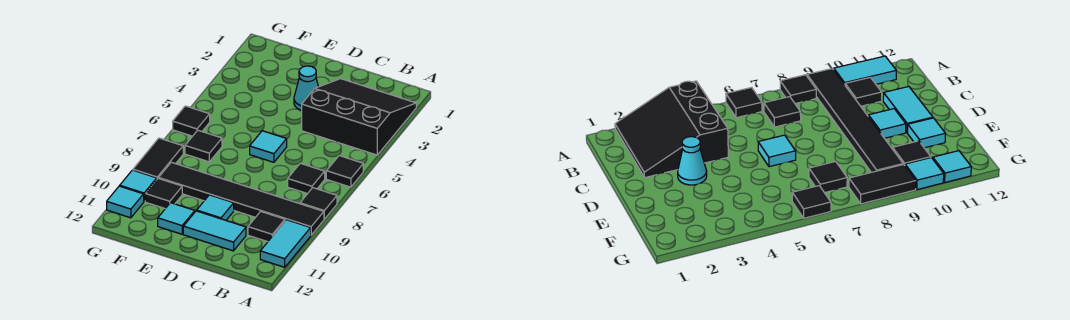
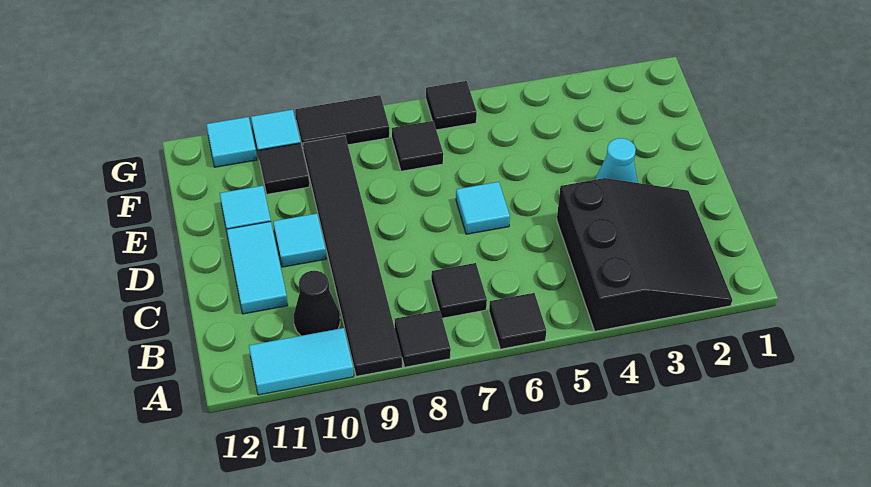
black tile B10 level 1 -> black cone B10 level 1

